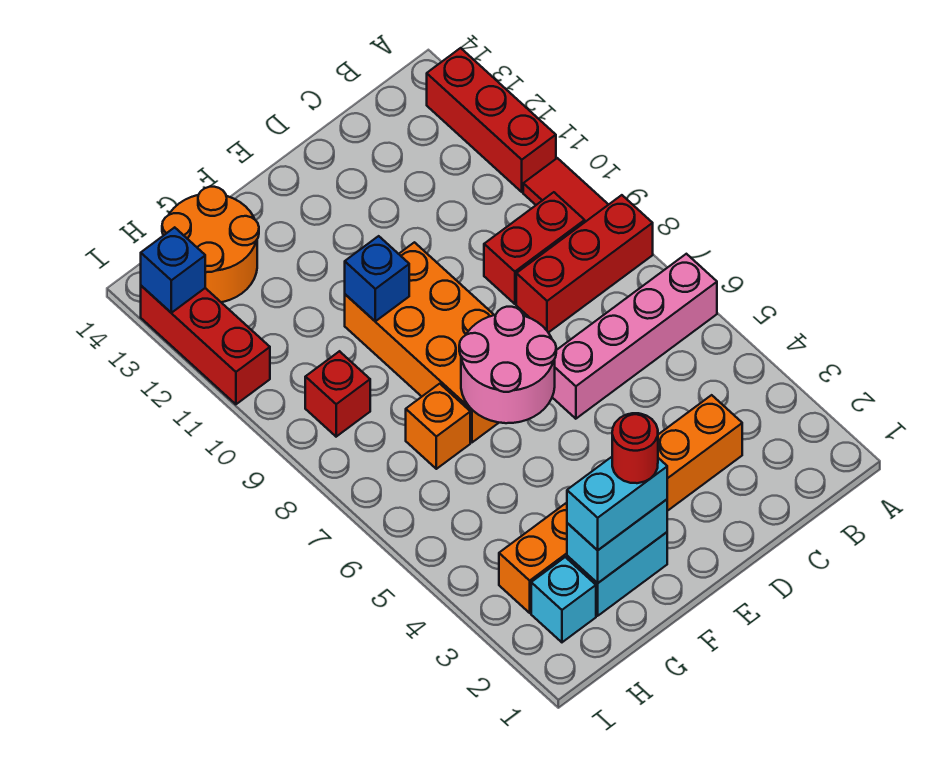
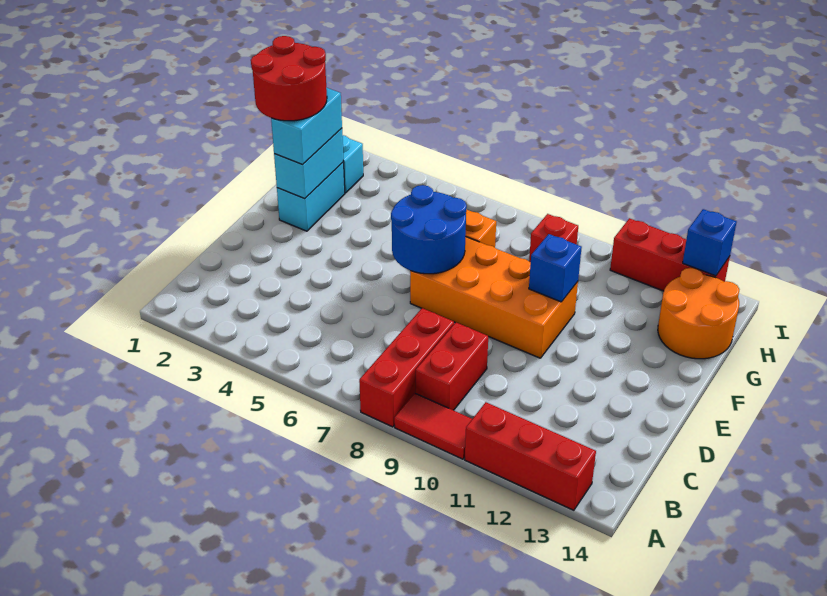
pink brick A6:D6 level 1 -> none
orange brick C3:H3 level 1 -> none
pink round brick E6:F7 level 2 -> blue round brick E6:F7 level 2
red round brick F2 level 4 -> red round brick F1:G2 level 4

